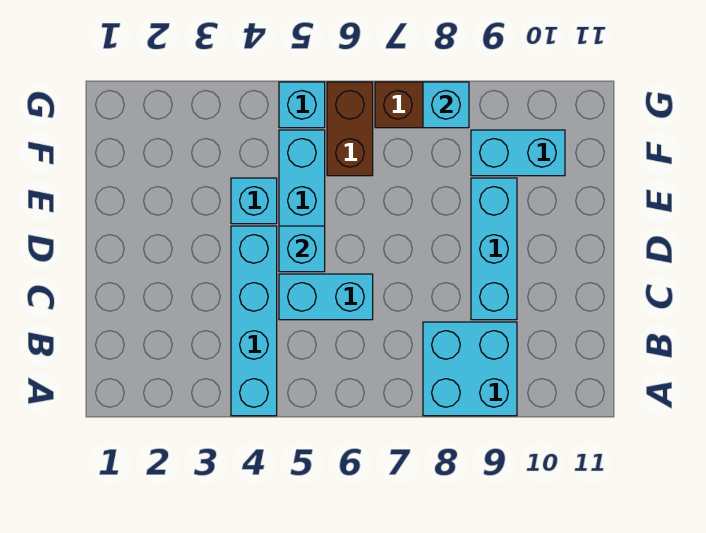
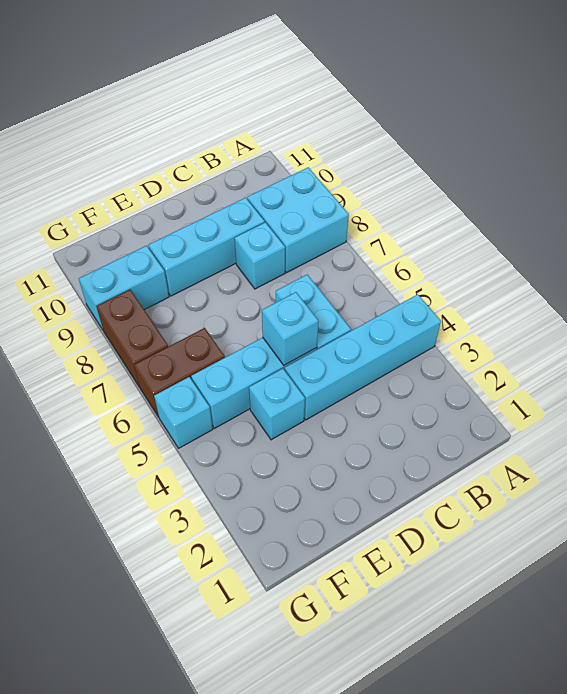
cyan brick F9:F10 level 1 -> cyan brick F9:G9 level 1
cyan brick G8 level 2 -> cyan brick C8 level 1

